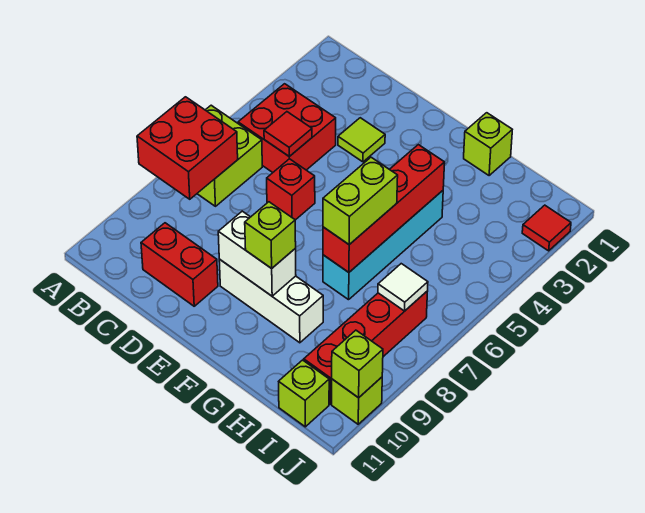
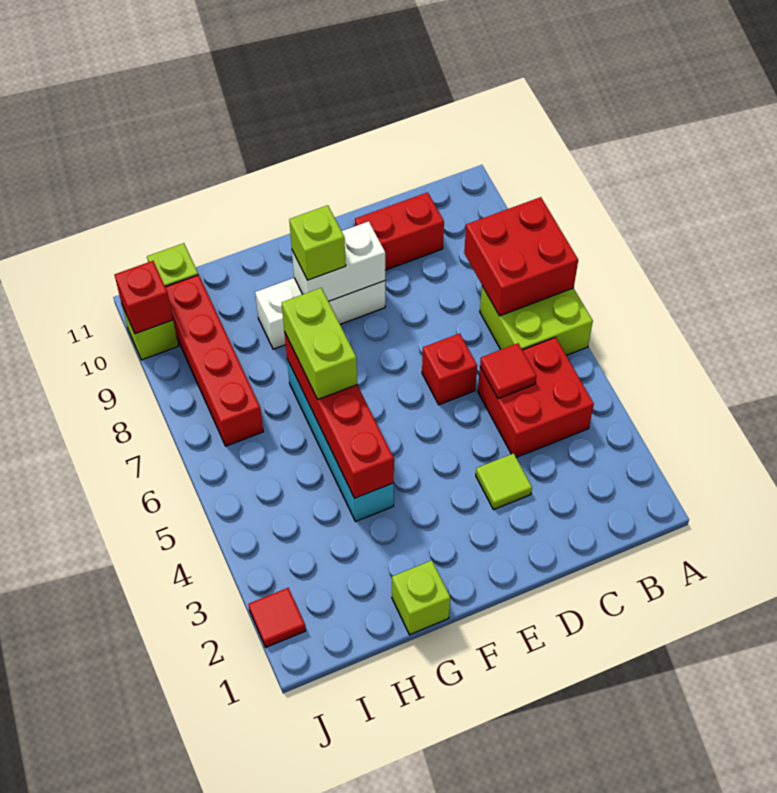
white tile I7 level 2 -> none
lime brick J10 level 2 -> red brick J10 level 2

